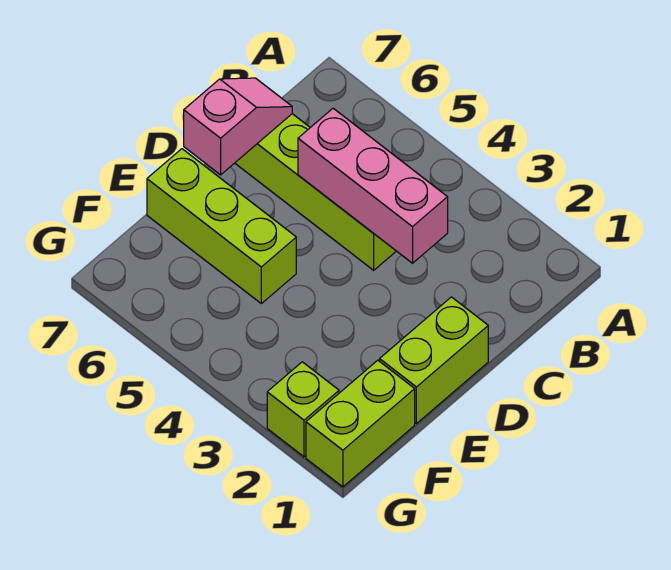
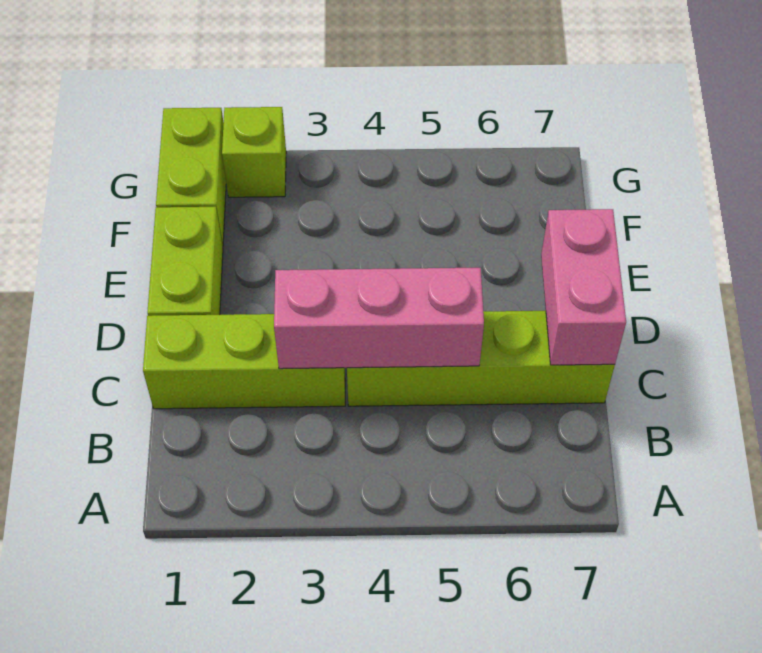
pink slope C7:D7 level 2 top D -> pink brick C7:D7 level 2
lime brick E5:E7 level 1 -> lime brick C1:C3 level 1

